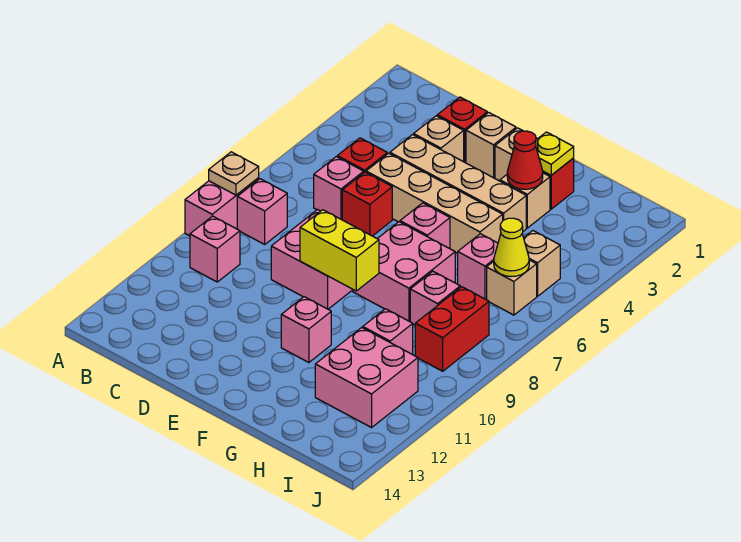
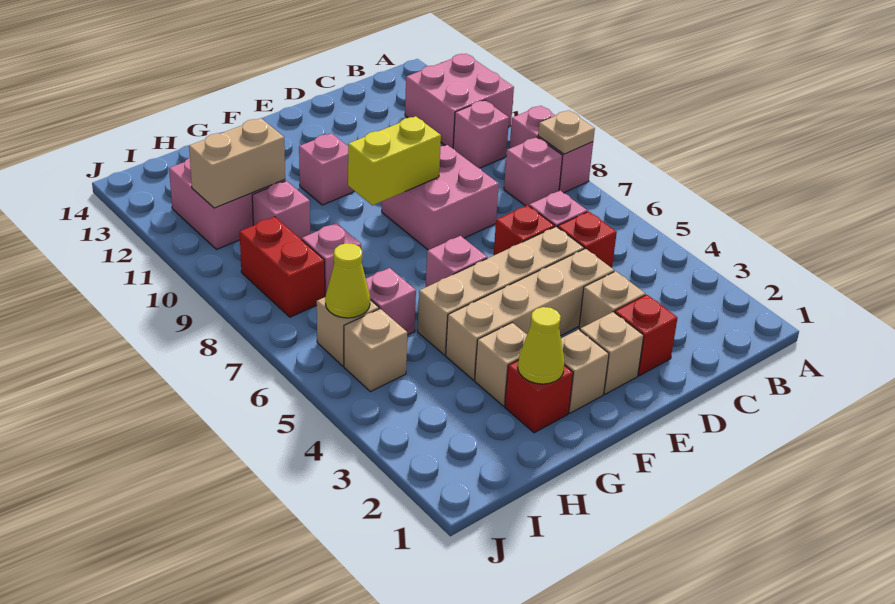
pink brick F7:G8 level 1 -> pink brick A11:B12 level 1
yellow plate G2 level 2 -> yellow cone G2 level 2
red cone G3 level 2 -> none
none -> tan brick H11:I11 level 2

